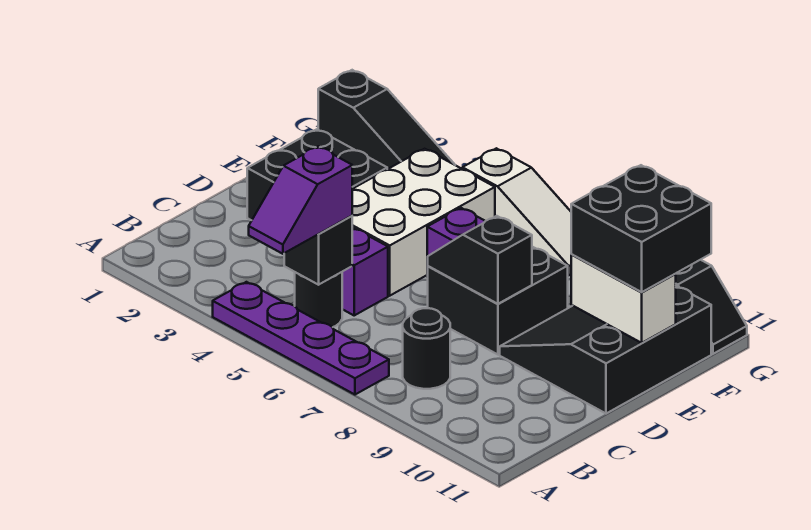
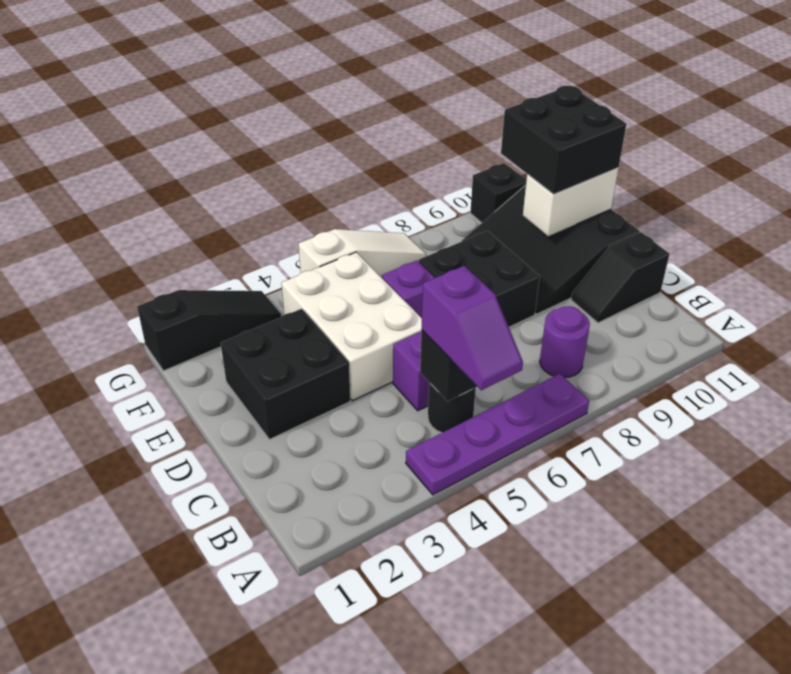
black round brick B8 level 1 -> purple round brick B8 level 1
black slope D7:D8 level 2 top 8 -> black slope C10:C11 level 1 top 11

